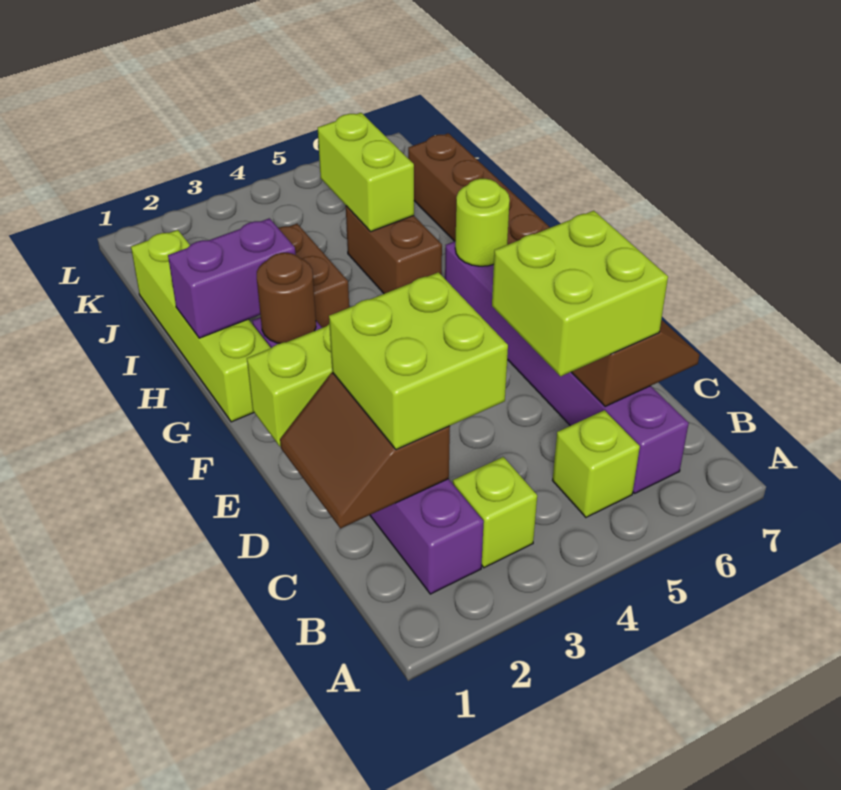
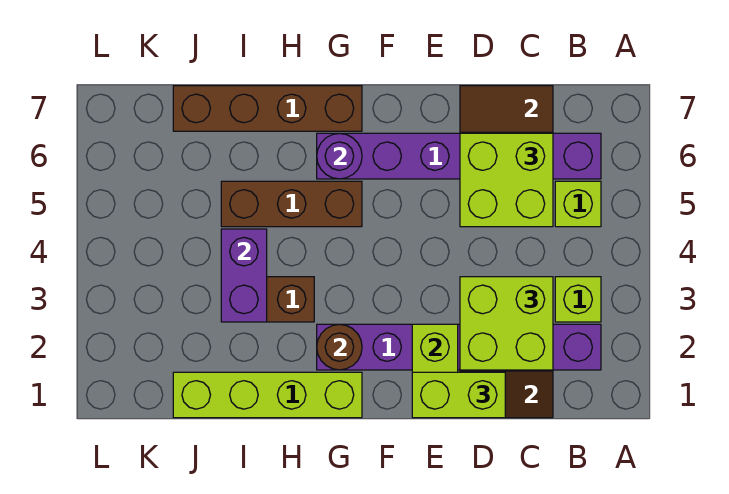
lime round brick G6 level 2 -> purple round brick G6 level 2
purple brick H1:H2 level 2 -> purple brick I3:I4 level 2
brown brick H5:I5 level 1 -> brown brick G5:I5 level 1
lime brick I5:J5 level 2 -> lime brick D1:E1 level 3

